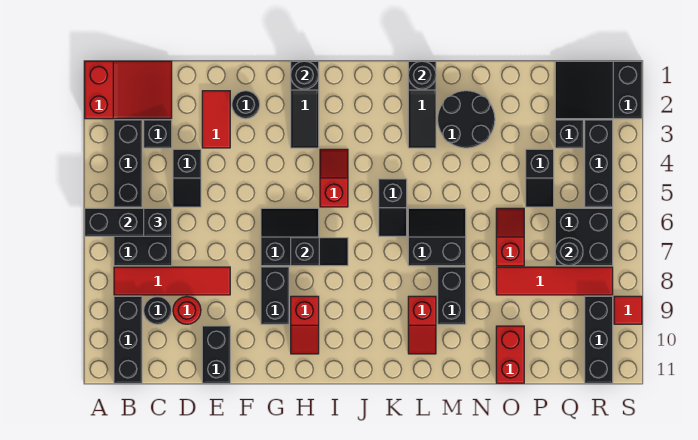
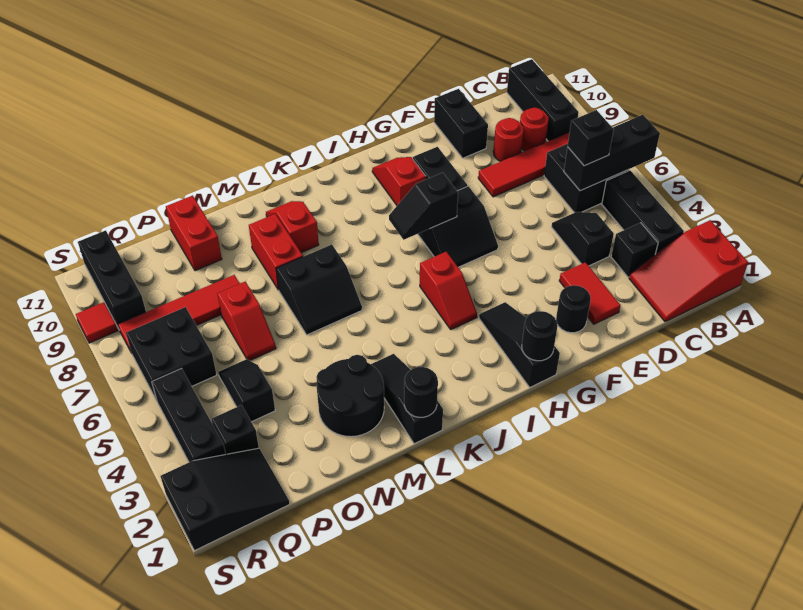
black round brick C9 level 1 -> red round brick C9 level 1
black slope K5:K6 level 1 top 5 -> none
black brick M8:M9 level 1 -> red brick M8:M9 level 1
black round brick Q7 level 2 -> none

